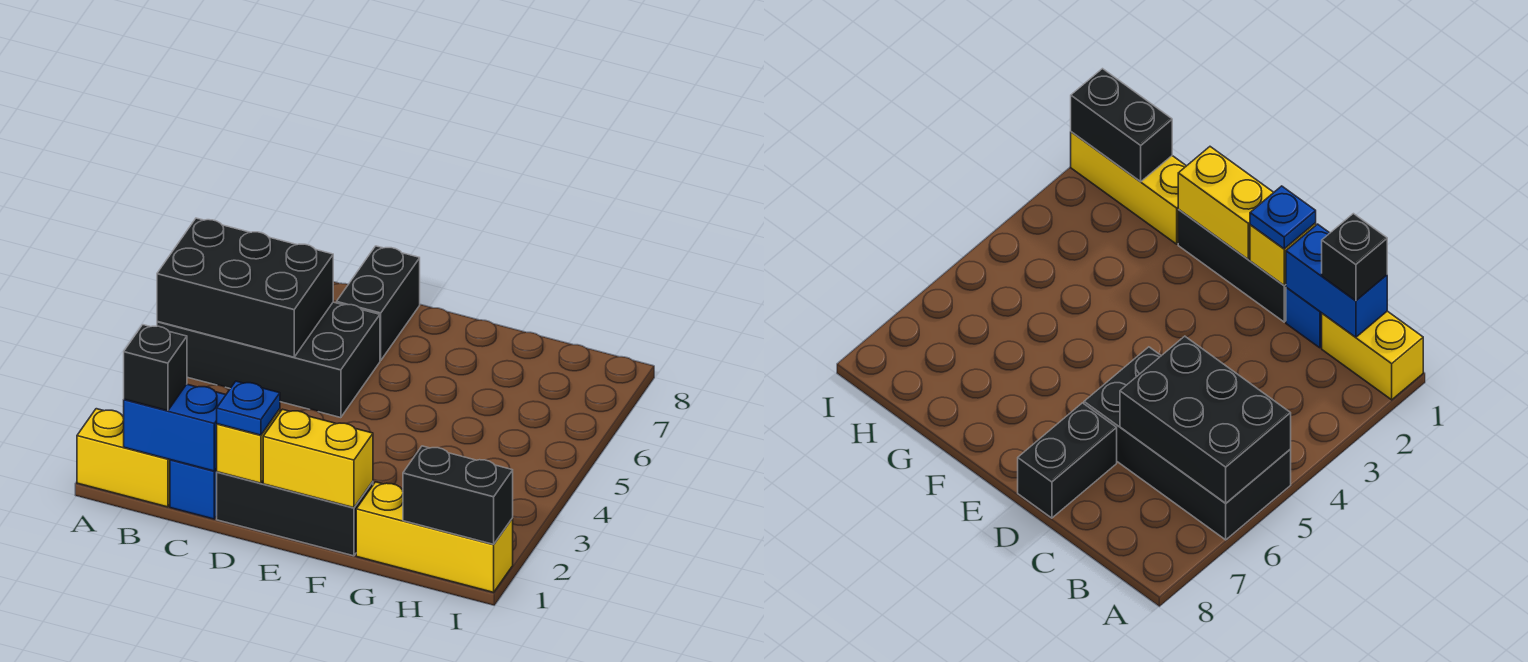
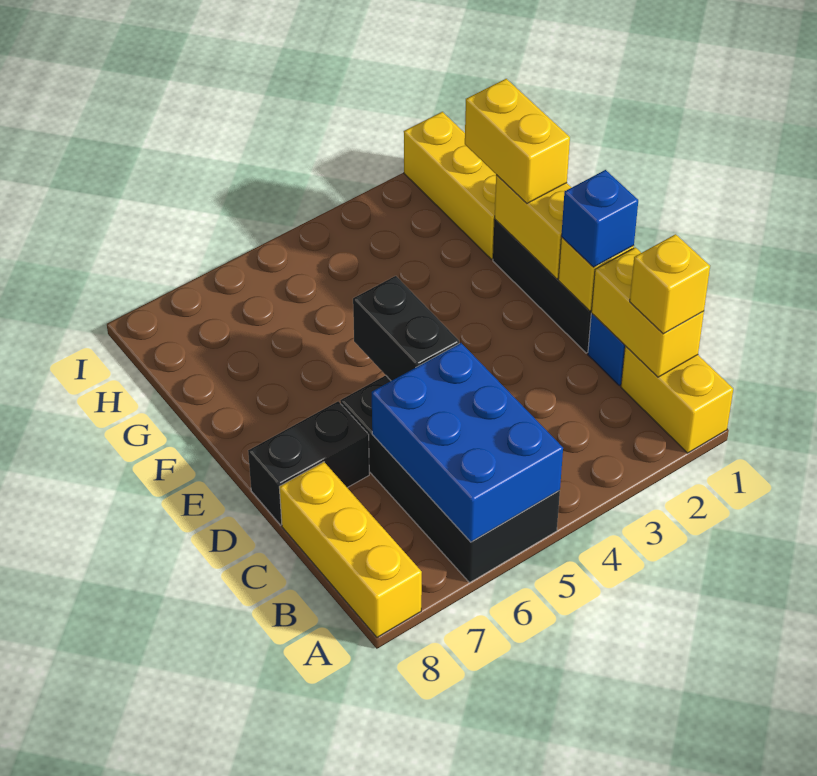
black brick A5:C6 level 2 -> blue brick A5:C6 level 2
none -> yellow brick A8:C8 level 1
blue brick B1:C1 level 2 -> yellow brick B1:C1 level 2
black brick B1 level 3 -> yellow brick B1 level 3
blue plate D1 level 3 -> blue brick D1 level 3
none -> yellow brick F1:G1 level 3
black brick H1:I1 level 2 -> black brick D5:E5 level 2

